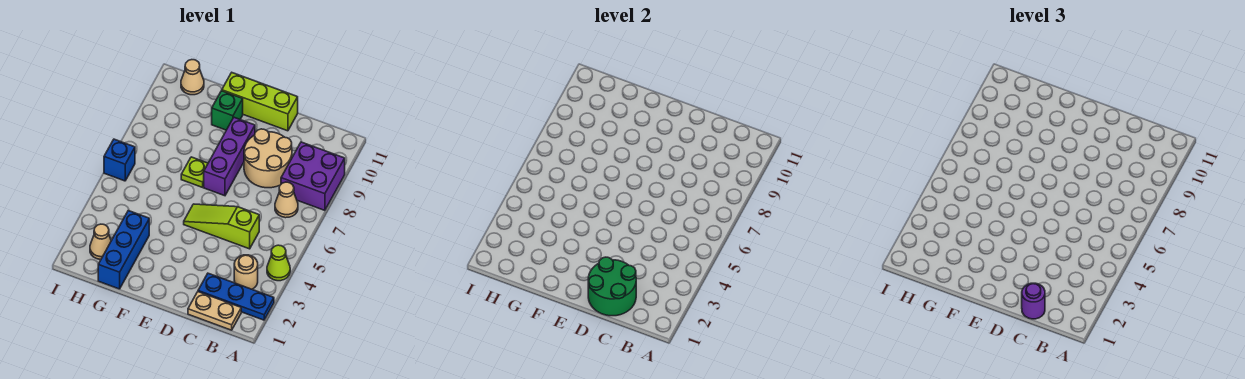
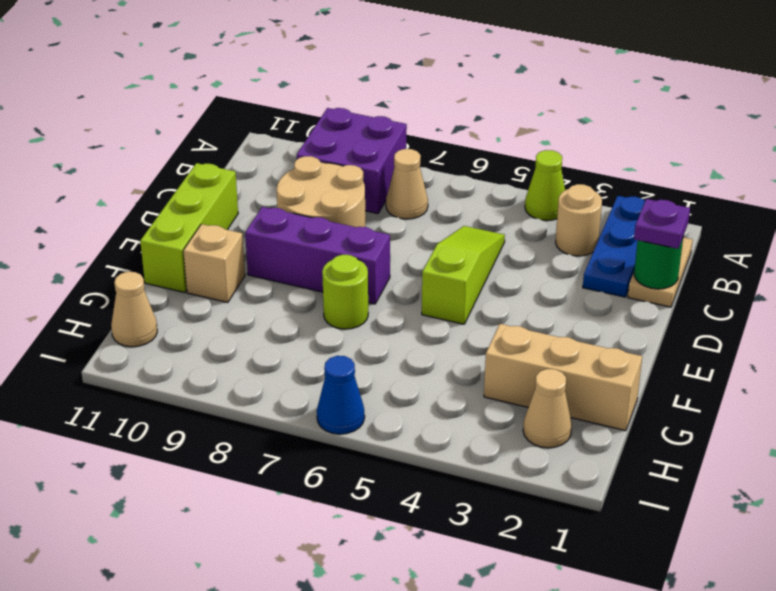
green round brick C1:D2 level 2 -> green round brick C1 level 2
purple round brick C1 level 3 -> purple plate C1 level 3
lime slope C5:E5 level 1 top C -> lime slope C5:E5 level 1 top E
lime plate F7 level 1 -> lime round brick F7 level 1
green brick F10 level 1 -> tan brick F10 level 1
blue brick G1:G3 level 1 -> tan brick G1:G3 level 1
blue brick I6 level 1 -> blue cone I6 level 1

